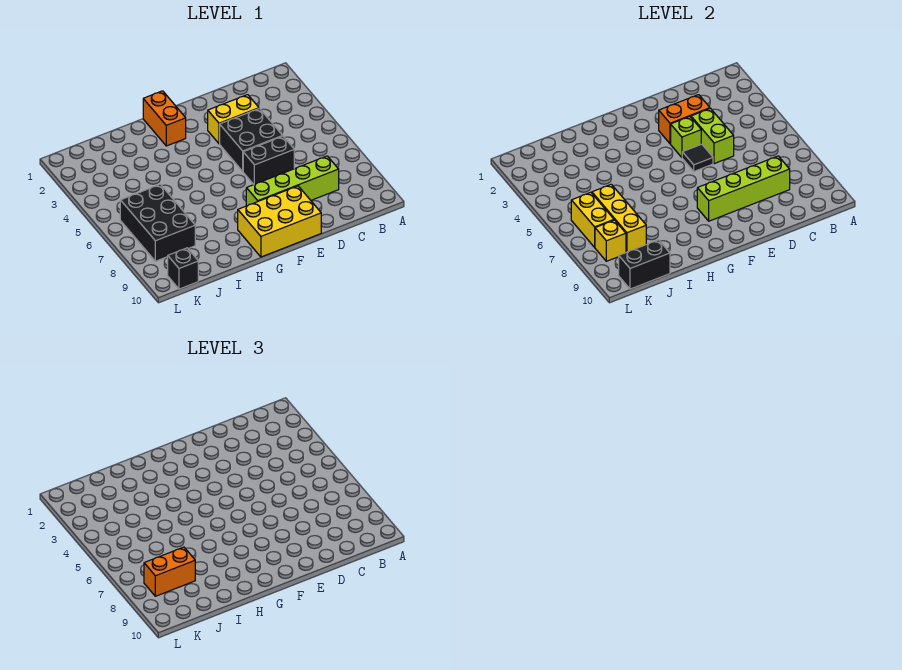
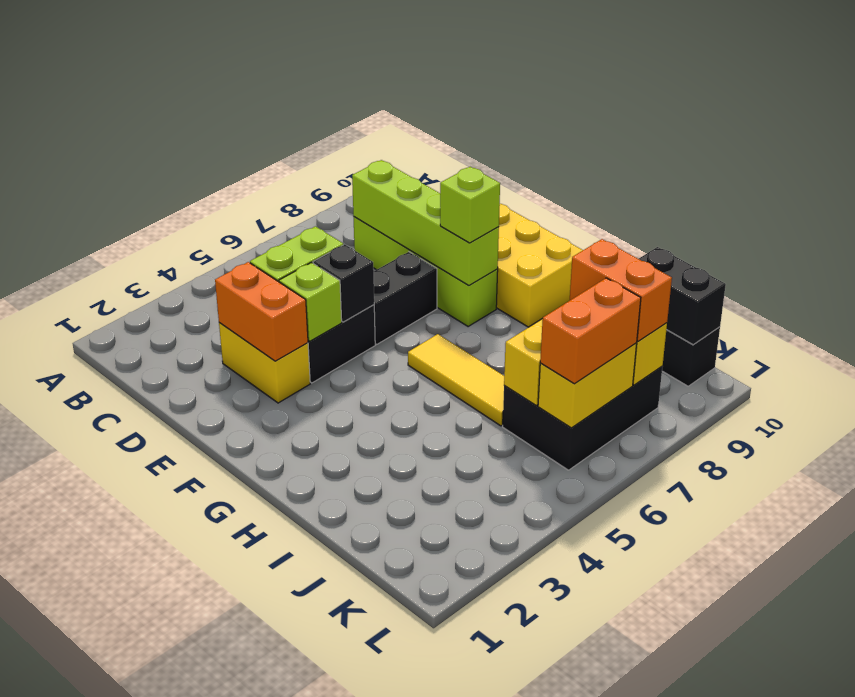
black brick D6:E6 level 1 -> black brick E6:E7 level 1
black tile E5 level 2 -> black brick E5 level 2
none -> lime brick F8 level 3
orange brick G1:G2 level 1 -> orange brick K6:K7 level 3
none -> yellow tile G6:I6 level 1

